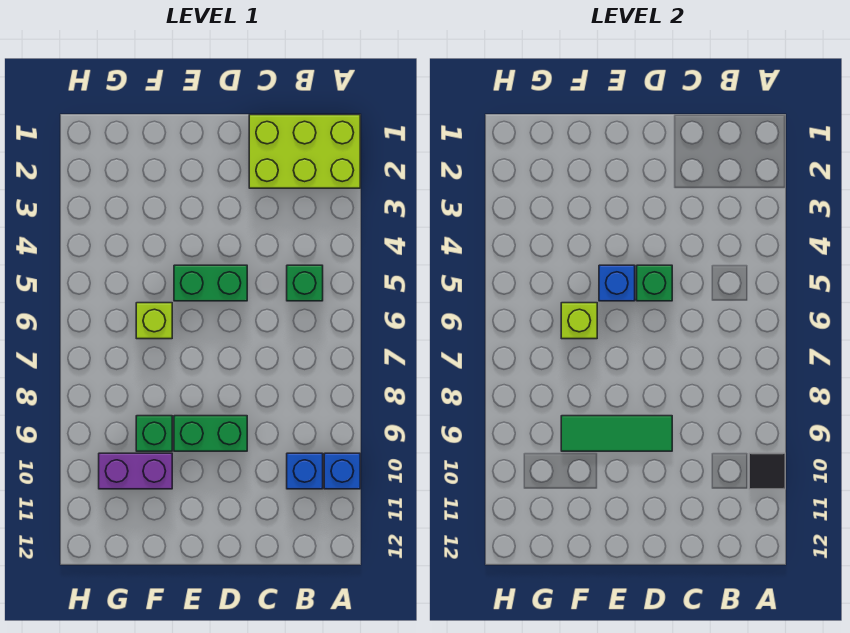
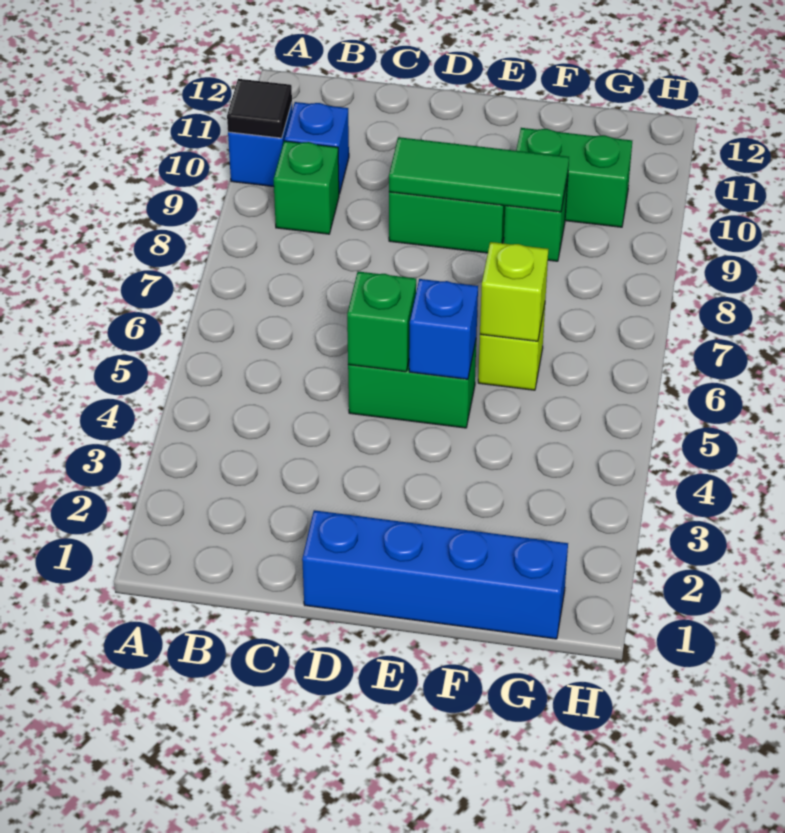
lime brick A1:C2 level 1 -> none
green brick B5 level 1 -> green brick B9 level 1
none -> blue brick D1:G1 level 1
purple brick F10:G10 level 1 -> green brick F10:G10 level 1

